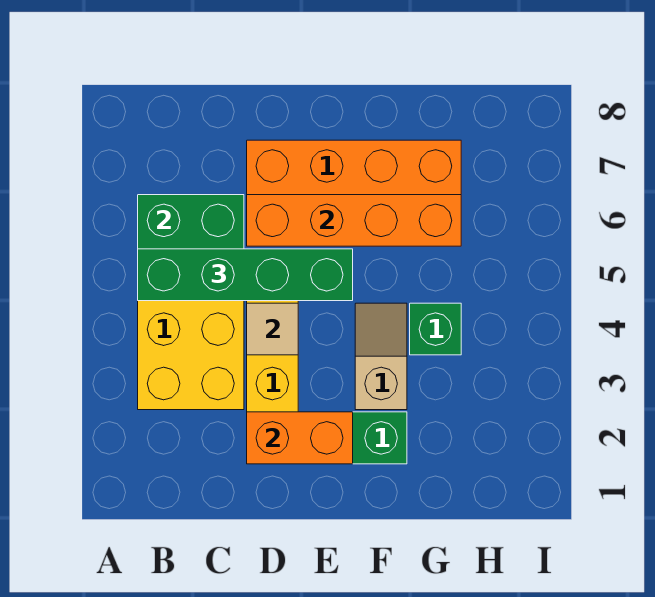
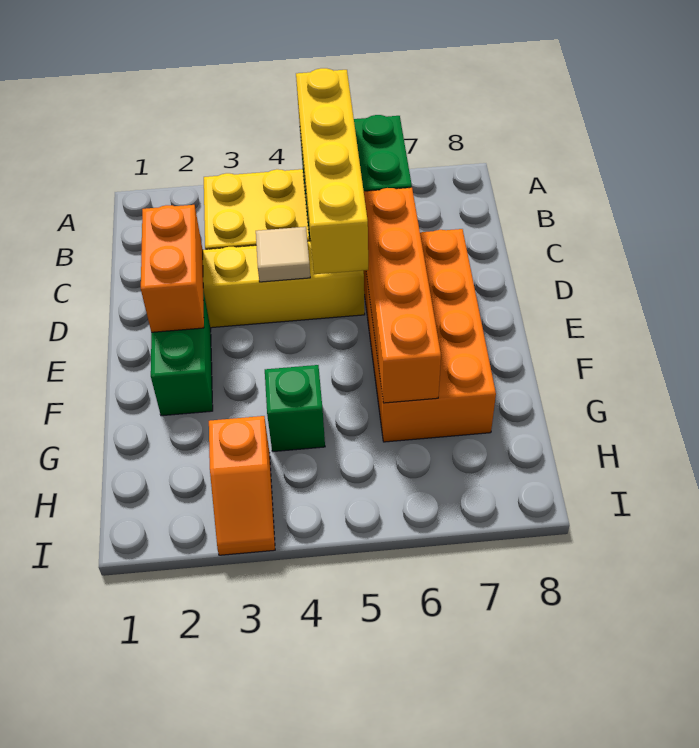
green brick B5:E5 level 3 -> yellow brick B5:E5 level 3
tan slope F3:F4 level 1 top 3 -> none
none -> orange slope H3:I3 level 1 top H

